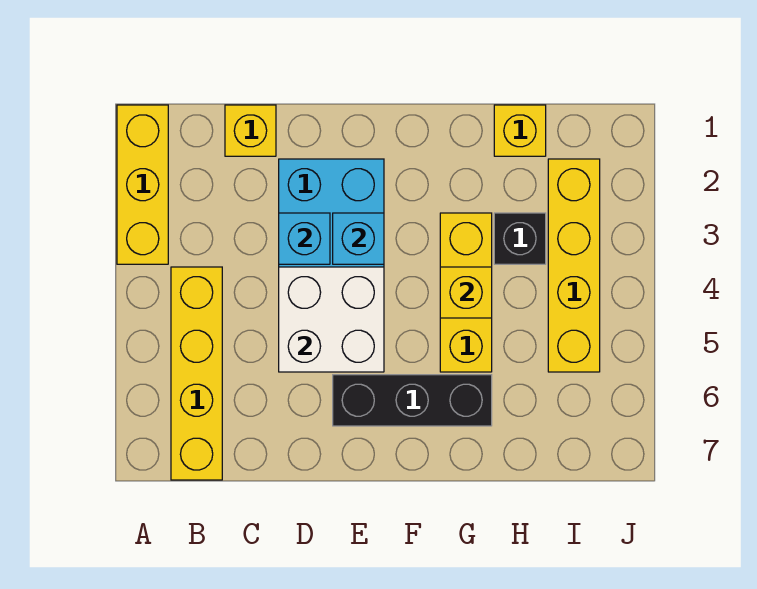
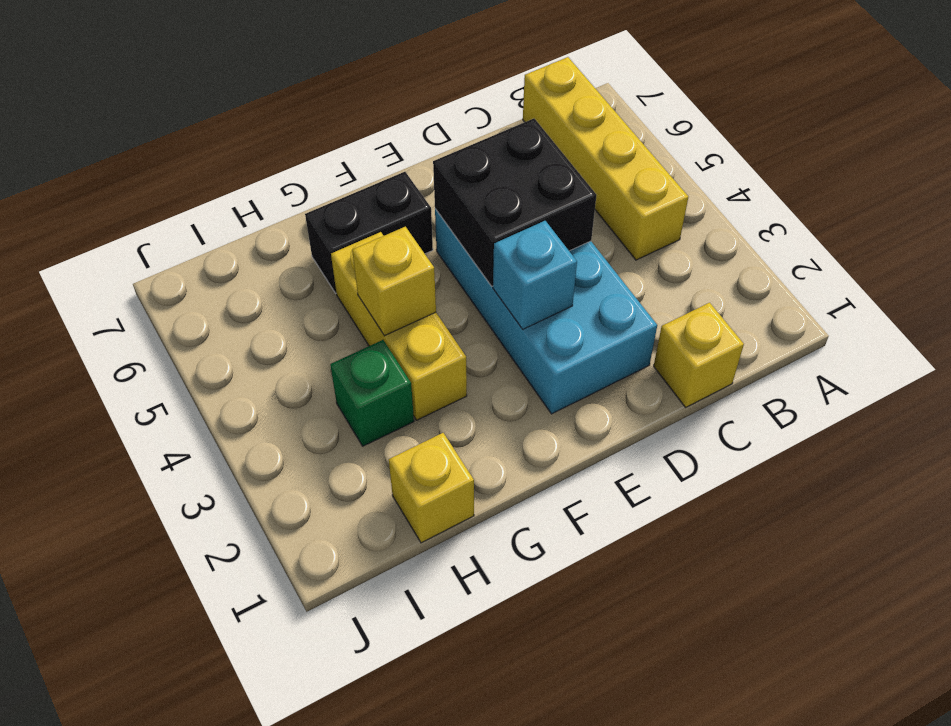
yellow brick A1:A3 level 1 -> none
cyan brick D3 level 2 -> none
white brick D4:E5 level 2 -> black brick D4:E5 level 2
black brick E6:G6 level 1 -> black brick F6:G6 level 1
black brick H3 level 1 -> green brick H3 level 1
yellow brick I2:I5 level 1 -> none

